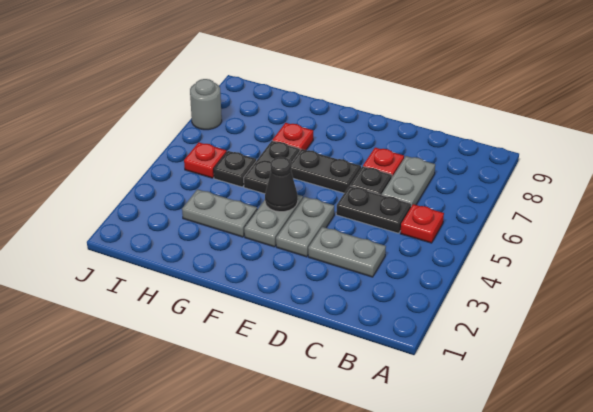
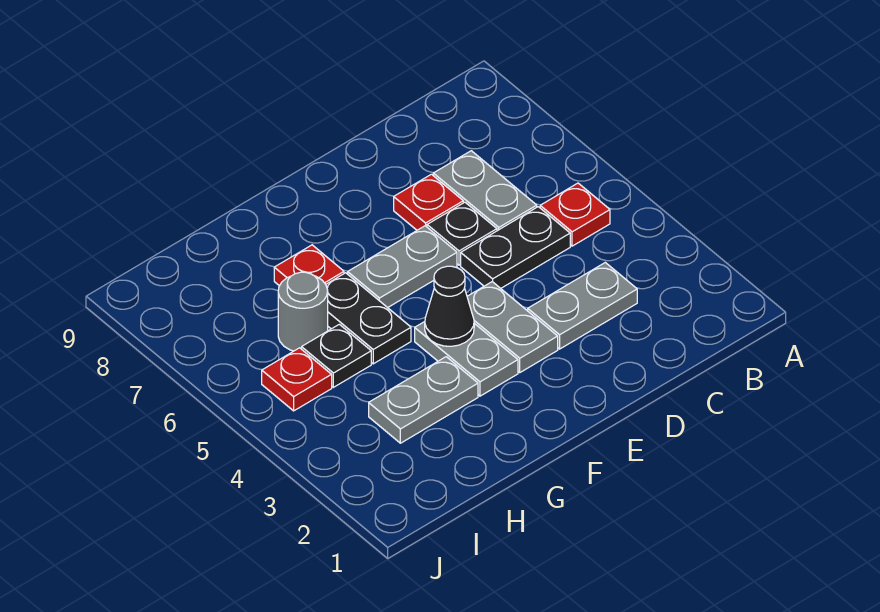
black plate E6:F6 level 1 -> grey plate E6:F6 level 1
grey round brick J7 level 1 -> grey round brick H6 level 1

